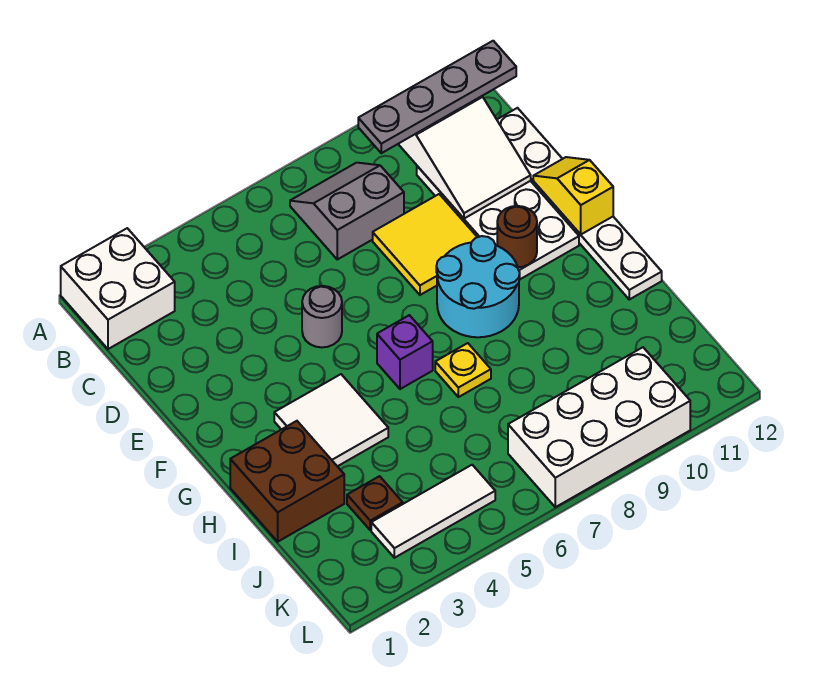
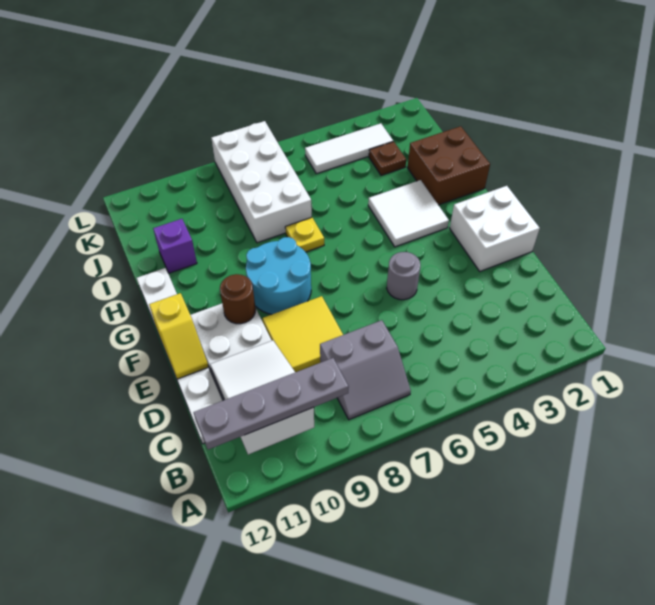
white brick A1:B2 level 1 -> white brick E1:F2 level 1
purple brick G6 level 1 -> purple brick I11 level 1
white brick K7:L10 level 1 -> white brick I7:L8 level 1

